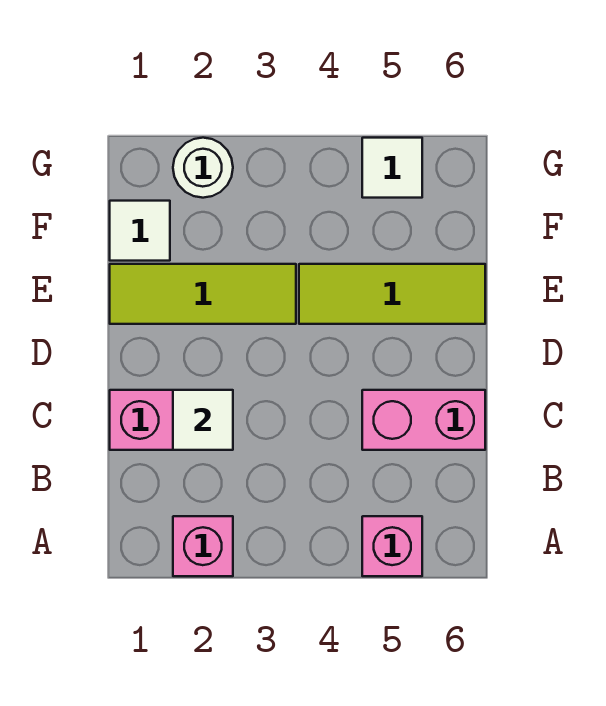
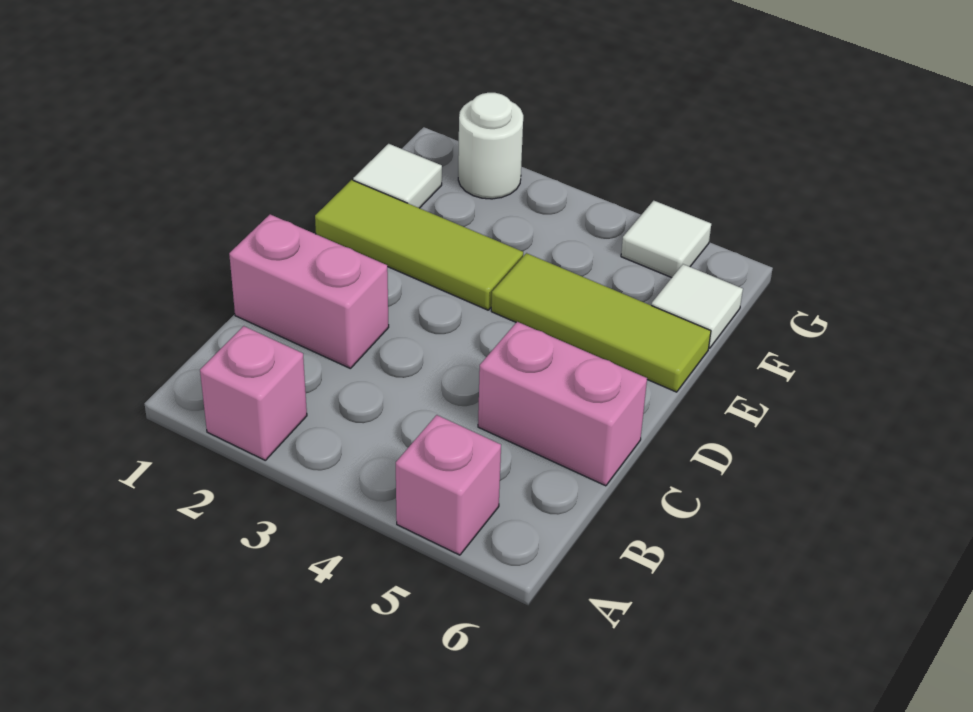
white tile C2 level 2 -> white tile F6 level 1

